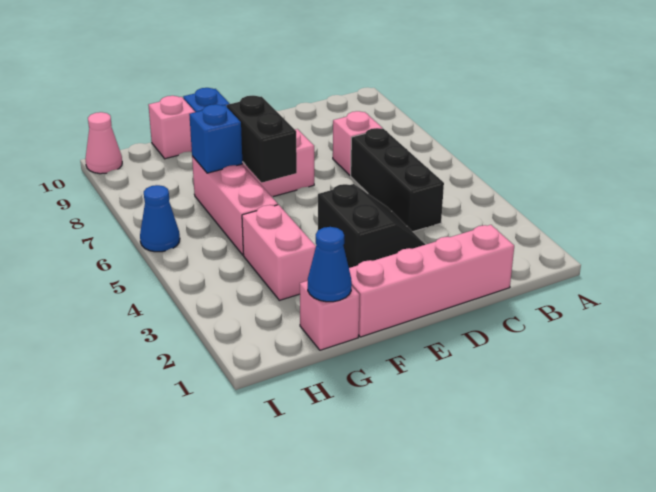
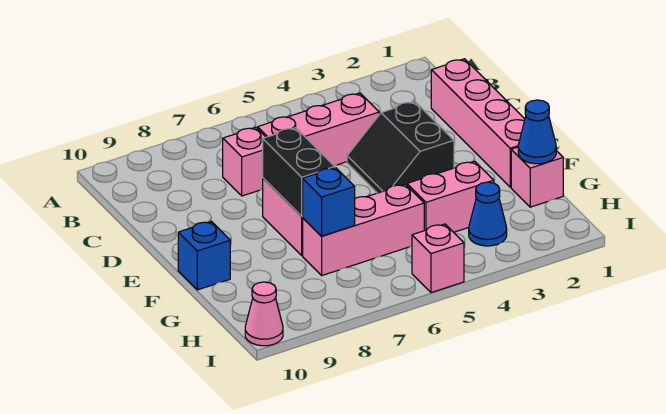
black brick C4:C6 level 1 -> pink brick C4:C6 level 1
black slope D3:E4 level 1 top E -> black slope D3:E4 level 1 top 3
black brick F6:F7 level 2 -> black brick E7:F7 level 2
pink brick G10 level 1 -> pink brick I5 level 1
blue cone I6 level 1 -> blue cone H3 level 1

